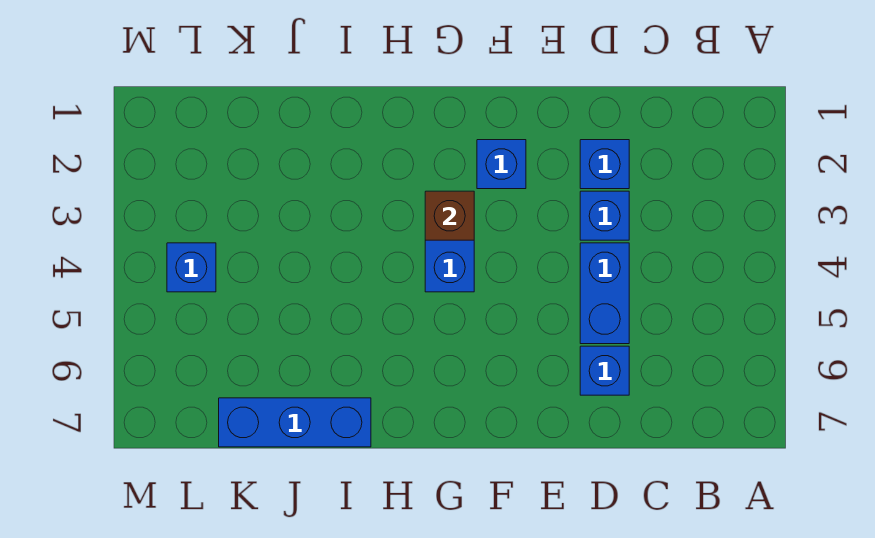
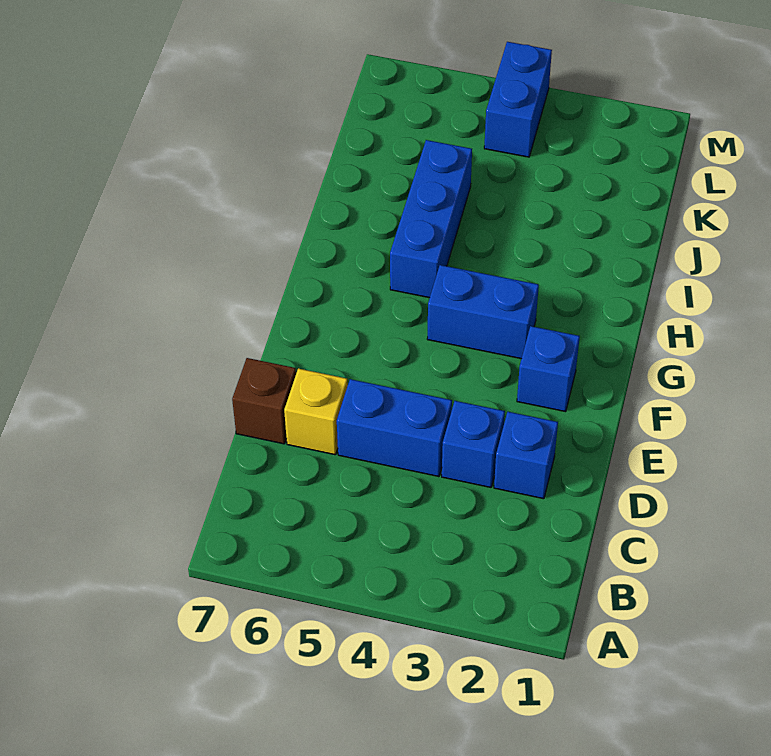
blue brick D6 level 1 -> yellow brick D6 level 1
brown brick G3 level 2 -> brown brick D7 level 1
blue brick I7:K7 level 1 -> blue brick H5:J5 level 1
blue brick L4 level 1 -> blue brick L4:M4 level 1

